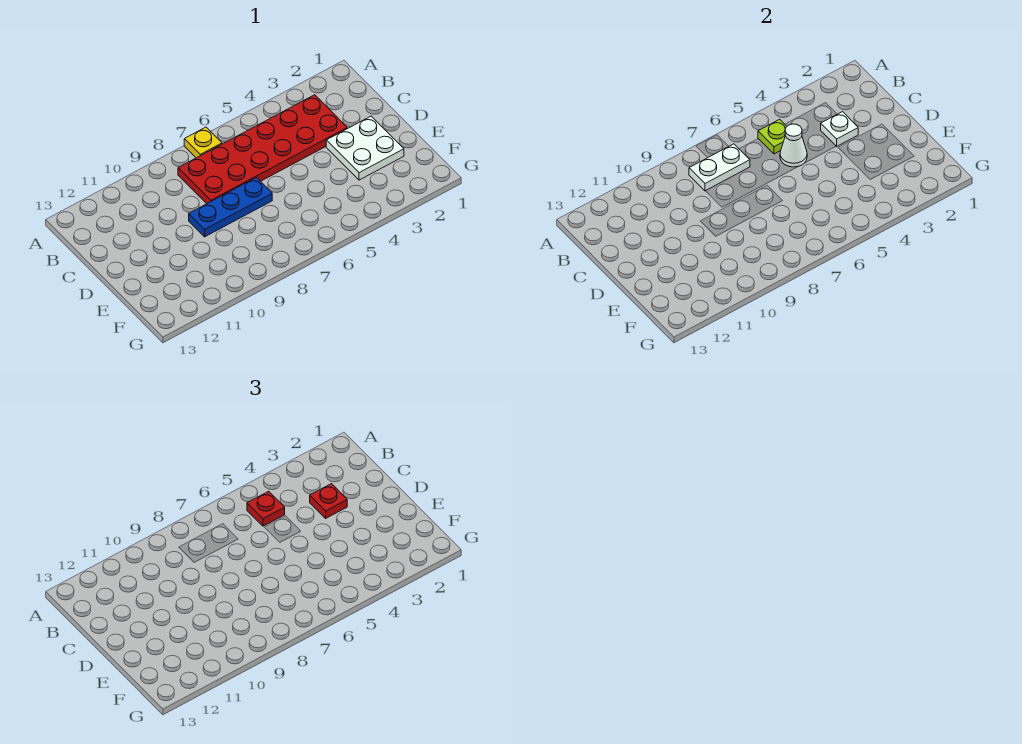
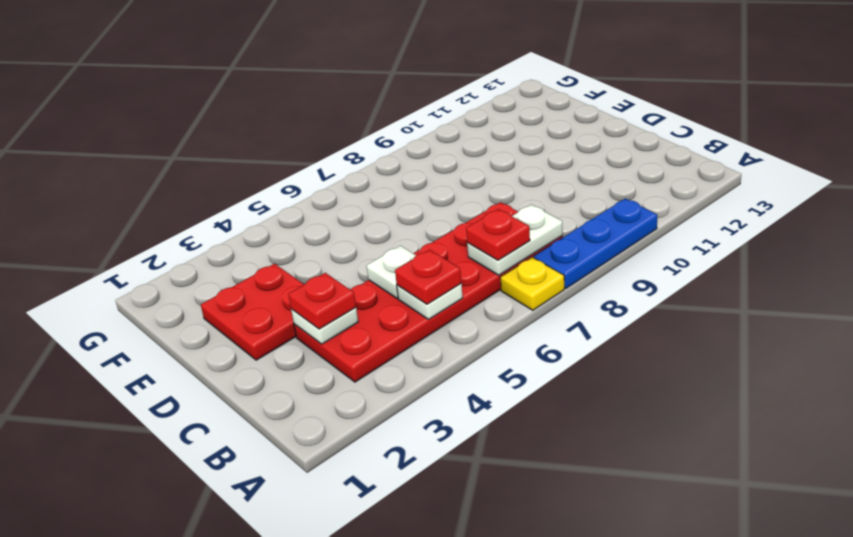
lime plate B5 level 2 -> white plate B5 level 2
none -> red plate B7 level 3
white cone C5 level 2 -> white plate C5 level 2
white plate D2:E3 level 1 -> red plate D2:E3 level 1
blue plate D7:D9 level 1 -> blue plate A8:A10 level 1

